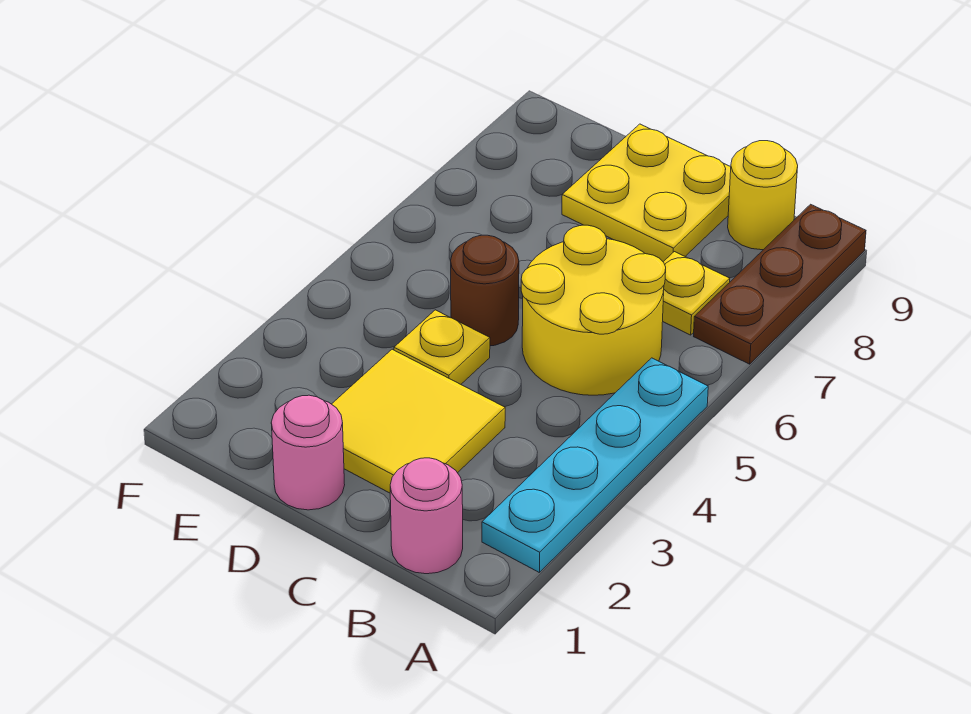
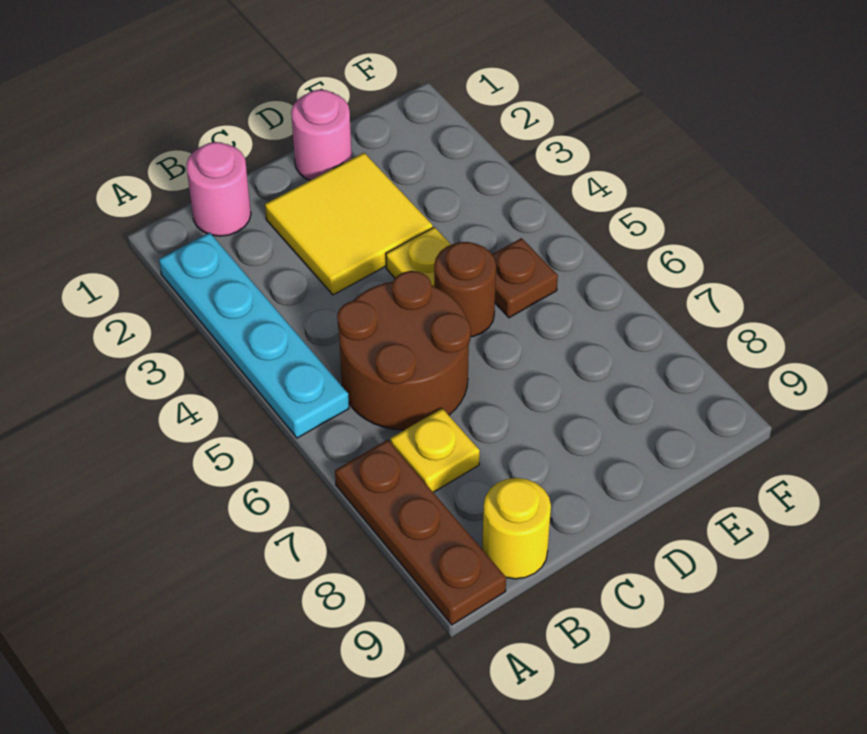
yellow round brick B5:C6 level 1 -> brown round brick B5:C6 level 1
yellow plate C8:D9 level 1 -> none
none -> brown plate E5 level 1

